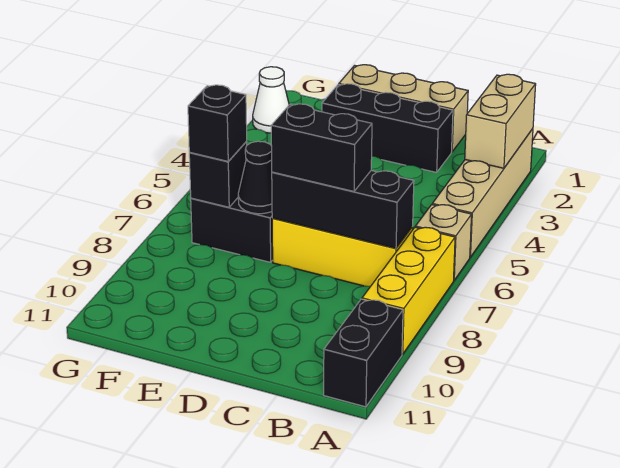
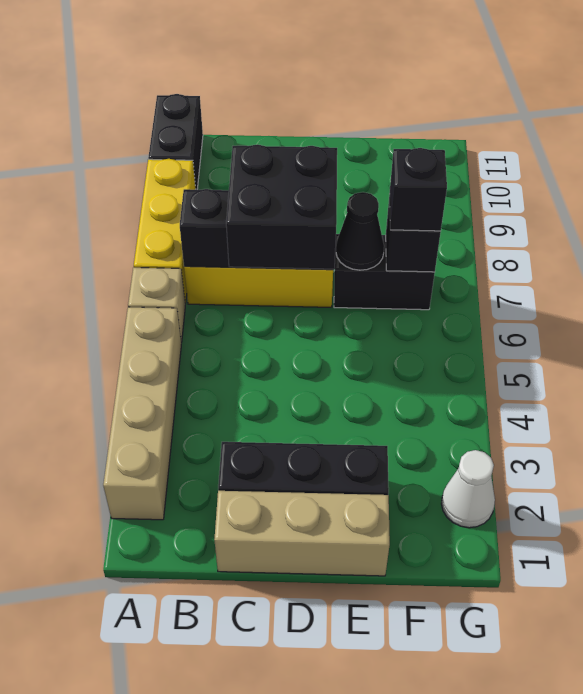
tan brick A2:A3 level 2 -> none
black brick C7:D7 level 3 -> black brick C6:D7 level 3

